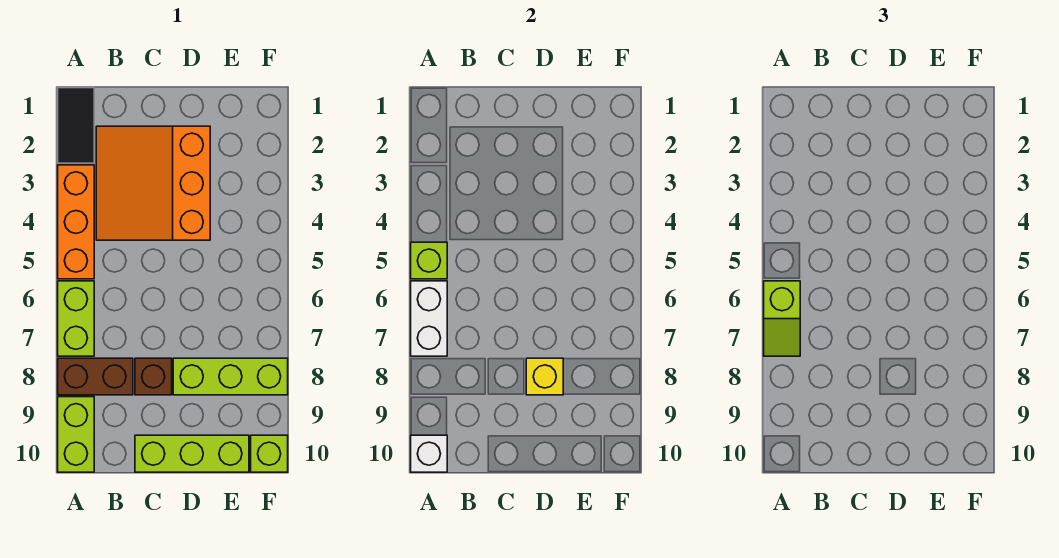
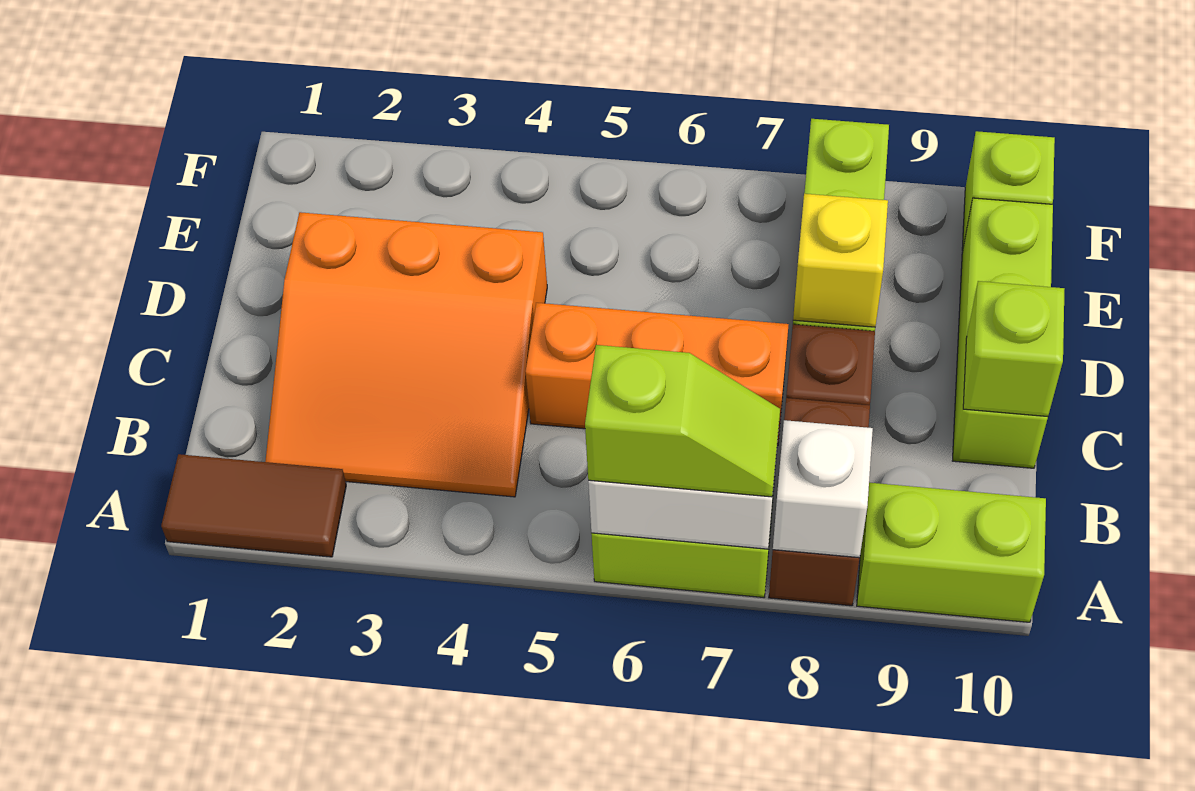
black tile A1:A2 level 1 -> brown tile A1:A2 level 1
orange brick A3:A5 level 1 -> orange brick C5:C7 level 1
lime brick A5 level 2 -> lime brick C10 level 2
white brick A10 level 2 -> white brick A8 level 2

